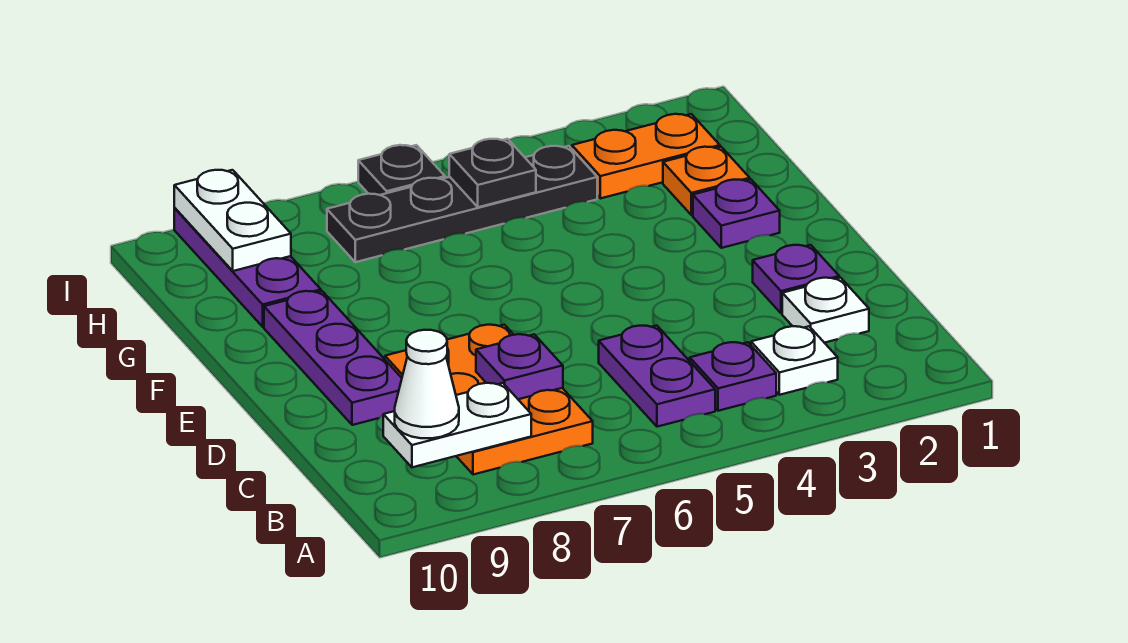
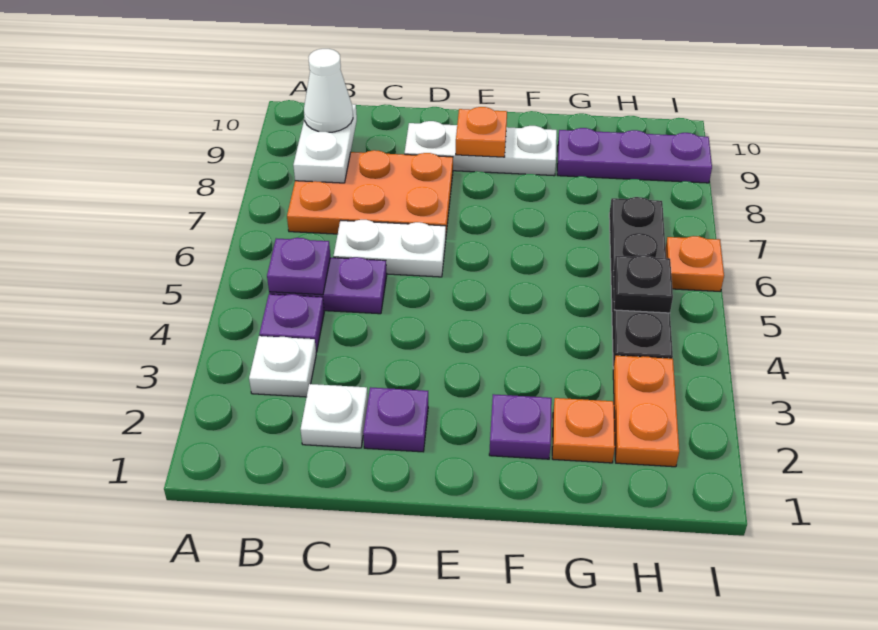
purple plate C7 level 2 -> purple plate B5 level 2
purple plate D9:F9 level 1 -> white plate D9:F9 level 1
none -> orange plate E9 level 2
white plate H9:I9 level 2 -> white plate C6:D6 level 1
black plate I6 level 1 -> orange plate I6 level 1

